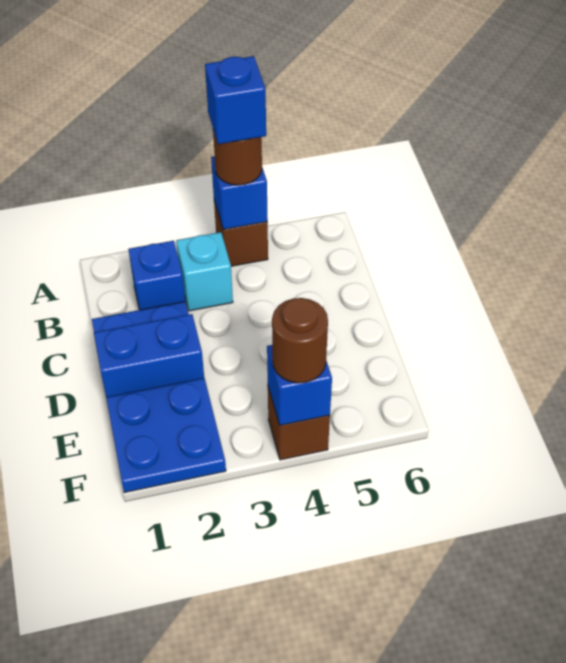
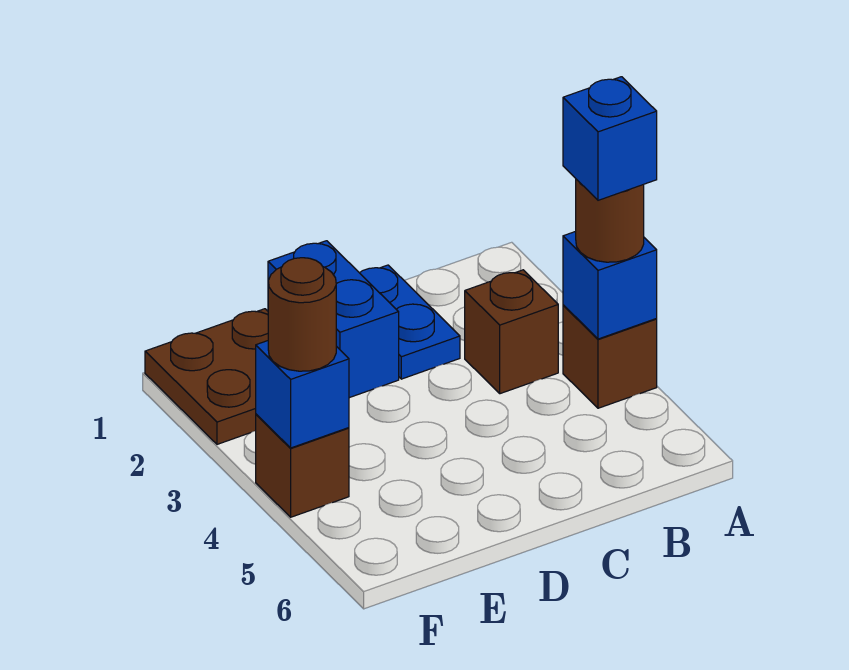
blue brick B2 level 1 -> none
cyan brick B3 level 1 -> brown brick B3 level 1
blue plate E1:F2 level 1 -> brown plate E1:F2 level 1

